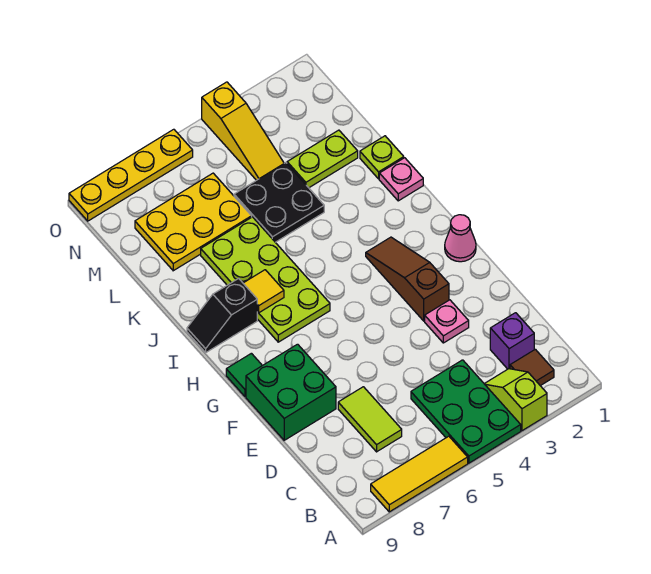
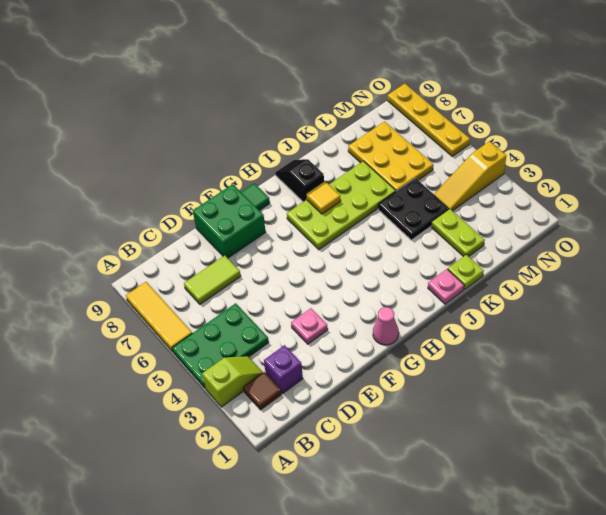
brown slope F3:H3 level 1 top F -> none

